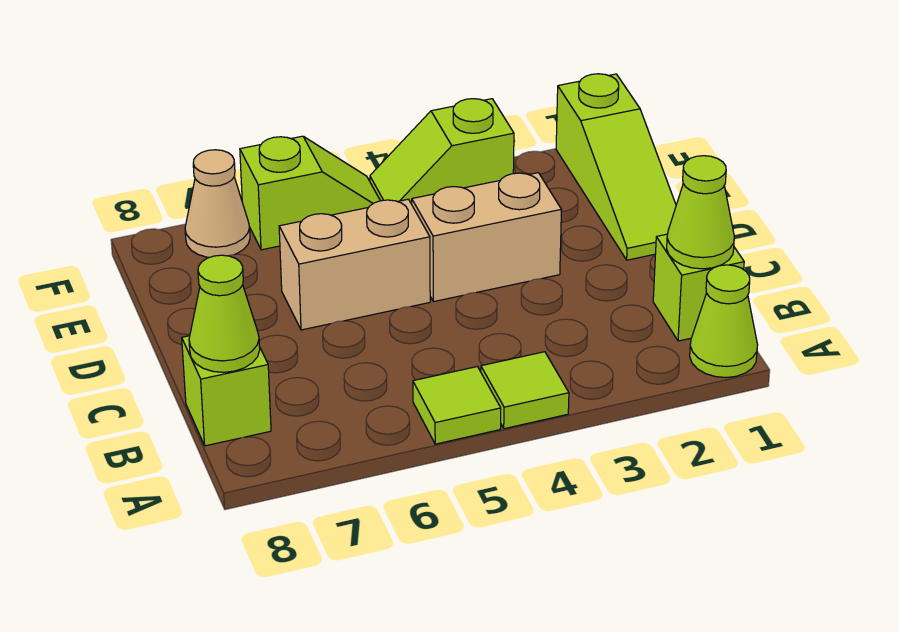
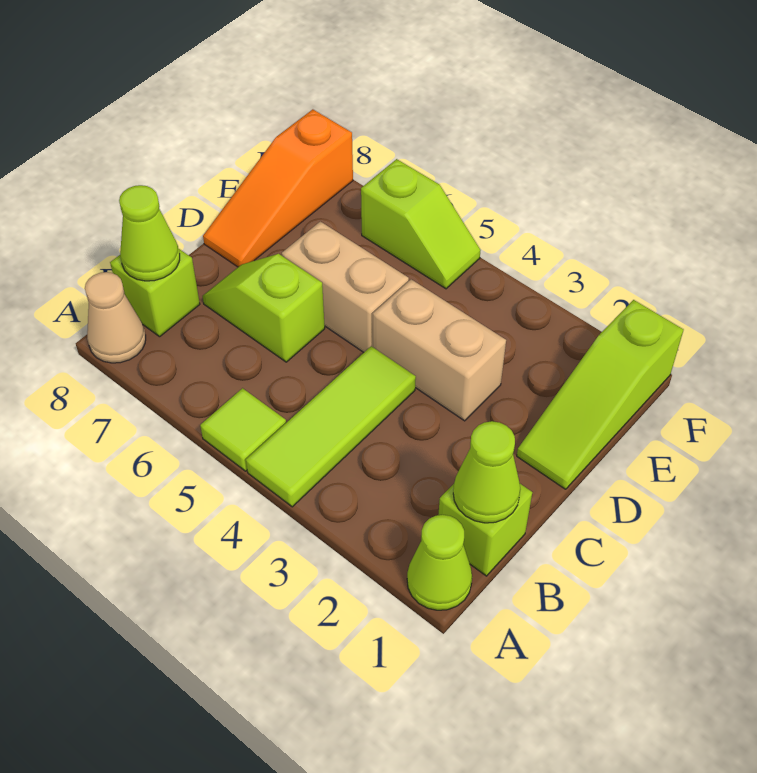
lime tile A4 level 1 -> lime tile A4:C4 level 1
none -> orange slope D8:F8 level 1 top F
lime slope F3:F4 level 1 top 3 -> lime slope C6:C7 level 1 top 6
tan cone F7 level 1 -> tan cone A8 level 1

